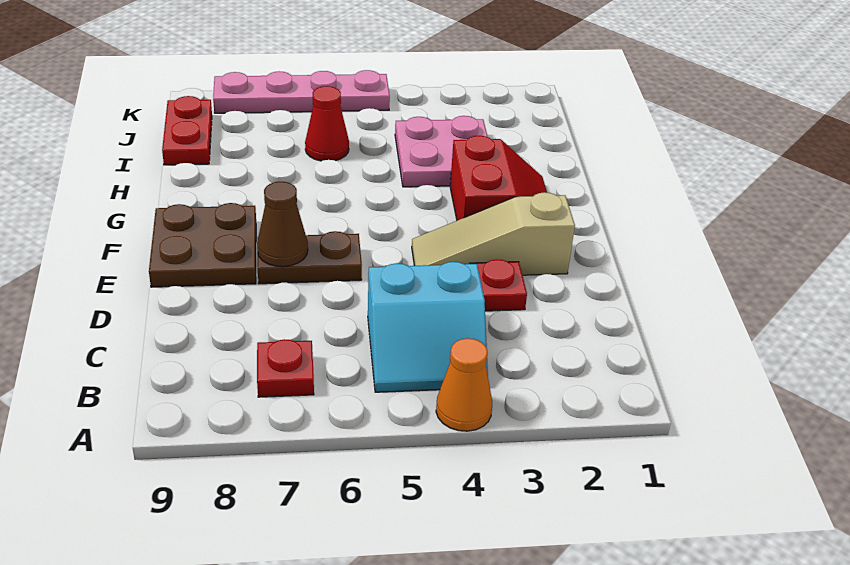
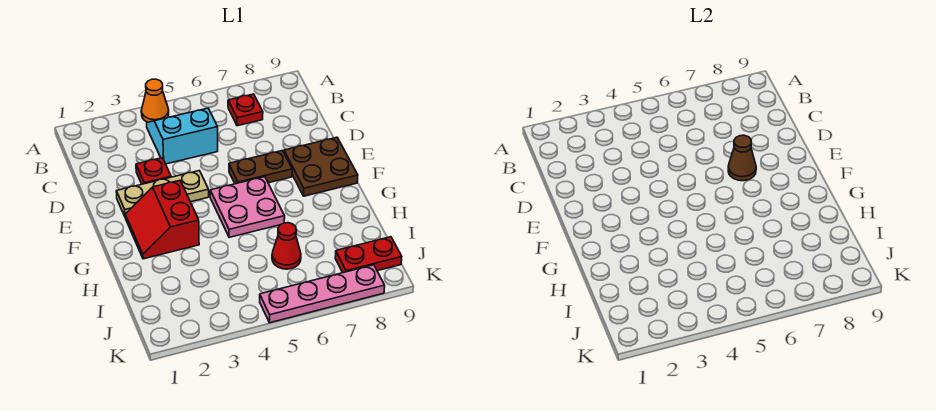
tan slope E2:E4 level 1 top 2 -> tan plate E2:E4 level 1
pink plate H3:I4 level 1 -> pink plate F5:G6 level 1
red plate I9:J9 level 1 -> red plate J8:J9 level 1

